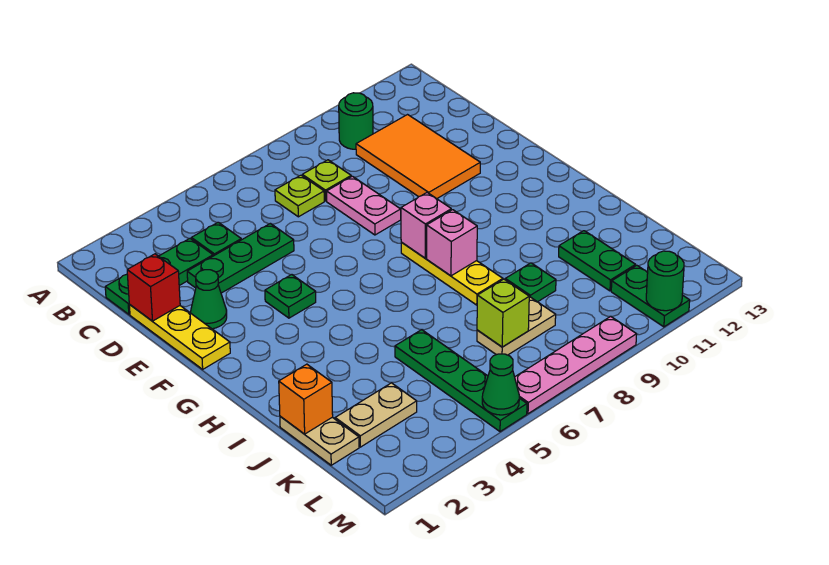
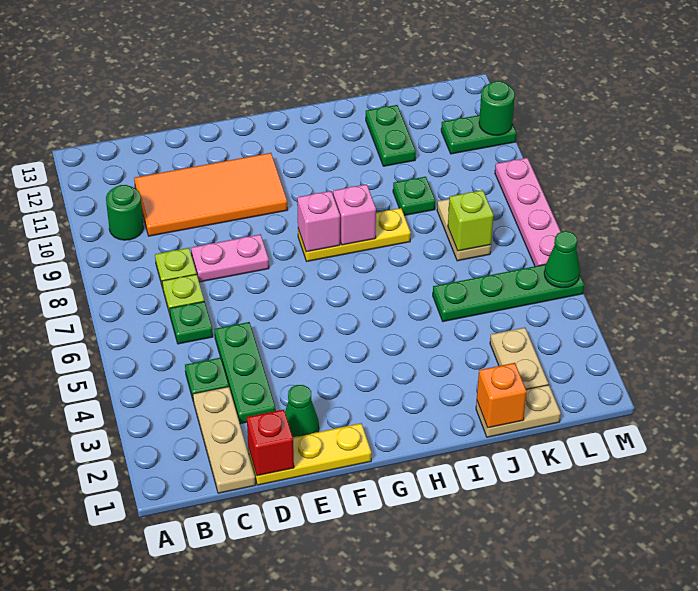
green plate C1:C3 level 1 -> tan plate C1:C3 level 1
orange tile C10:E11 level 1 -> orange tile C10:F11 level 1
green plate F4 level 1 -> green plate C6 level 1
green plate J11:K11 level 1 -> green plate J11:J12 level 1

